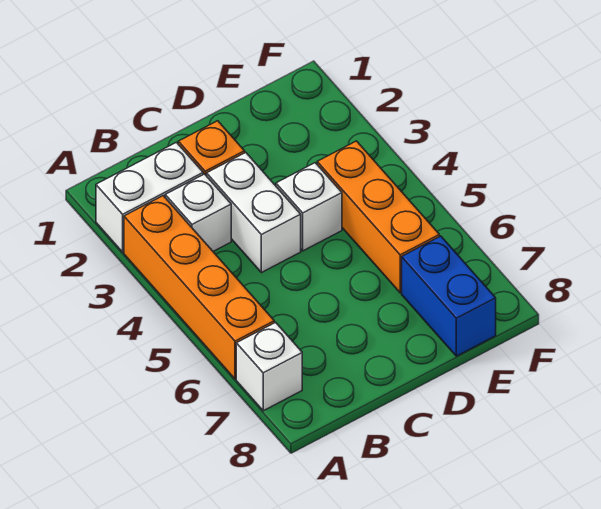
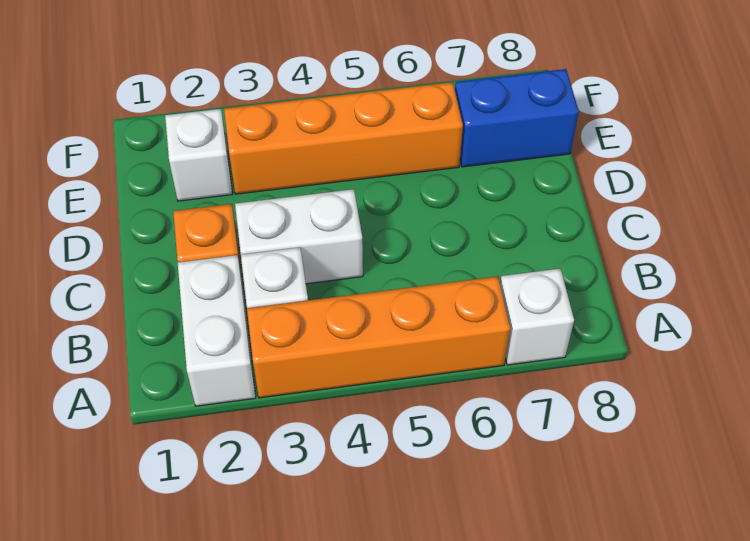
white brick D4 level 1 -> white brick E2 level 1
orange brick E4:E6 level 1 -> orange brick E3:E6 level 1

